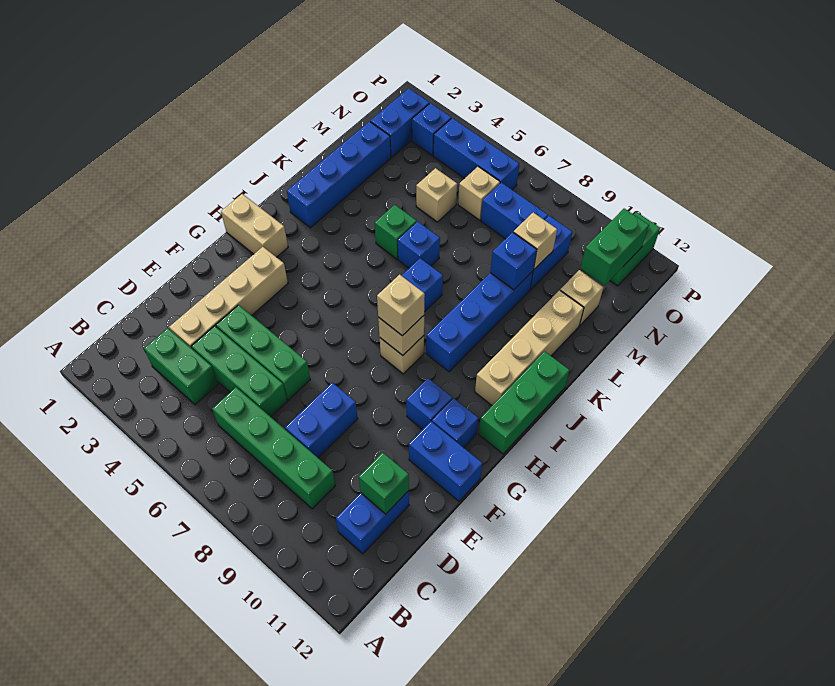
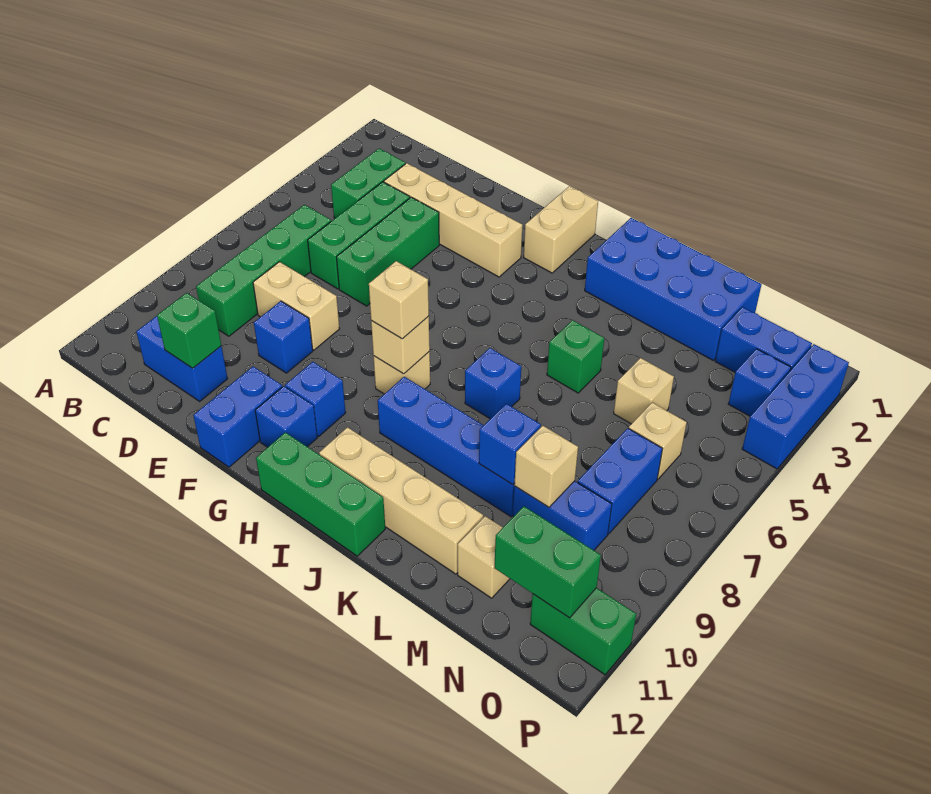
blue brick D8:E8 level 1 -> tan brick D8:E8 level 1
blue brick J2:M2 level 1 -> blue brick J1:M2 level 1
blue brick K6 level 1 -> blue brick E9 level 1
blue brick O4:O6 level 1 -> blue brick P2:P4 level 1

